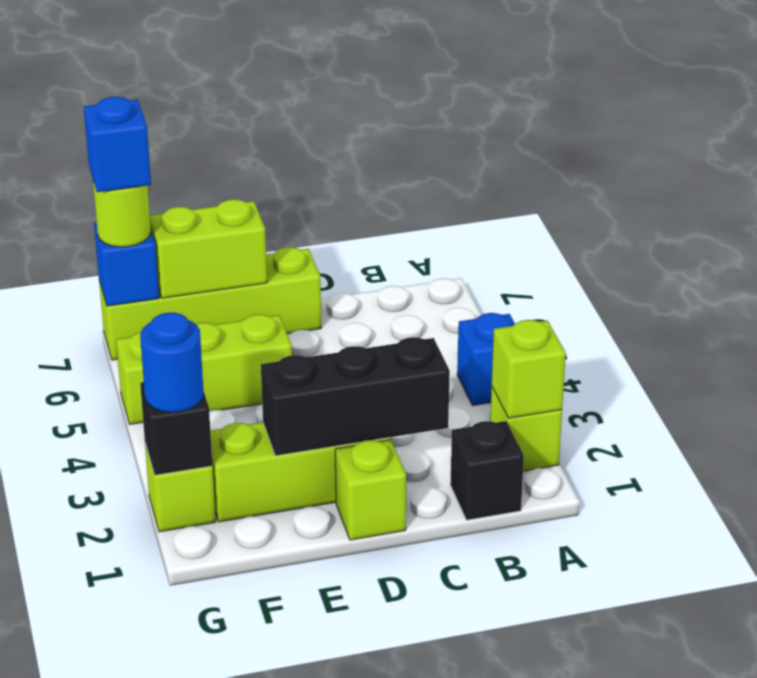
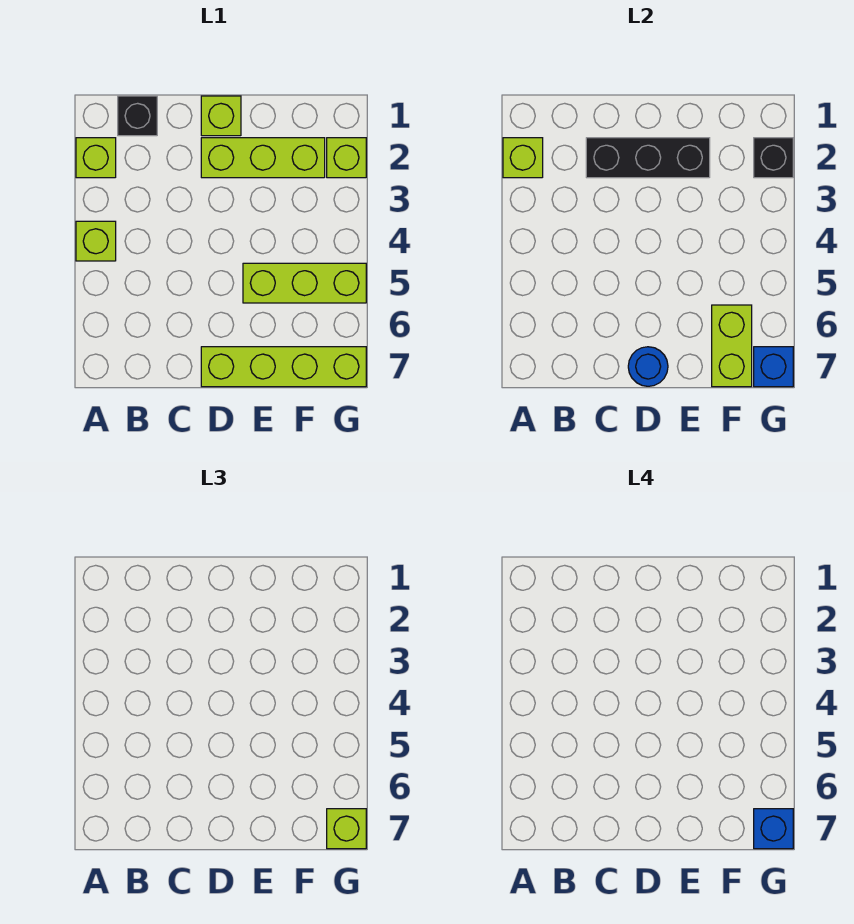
blue brick A4 level 1 -> lime brick A4 level 1
lime brick E7:F7 level 2 -> lime brick F6:F7 level 2
blue round brick G2 level 3 -> blue round brick D7 level 2
lime round brick G7 level 3 -> lime brick G7 level 3

